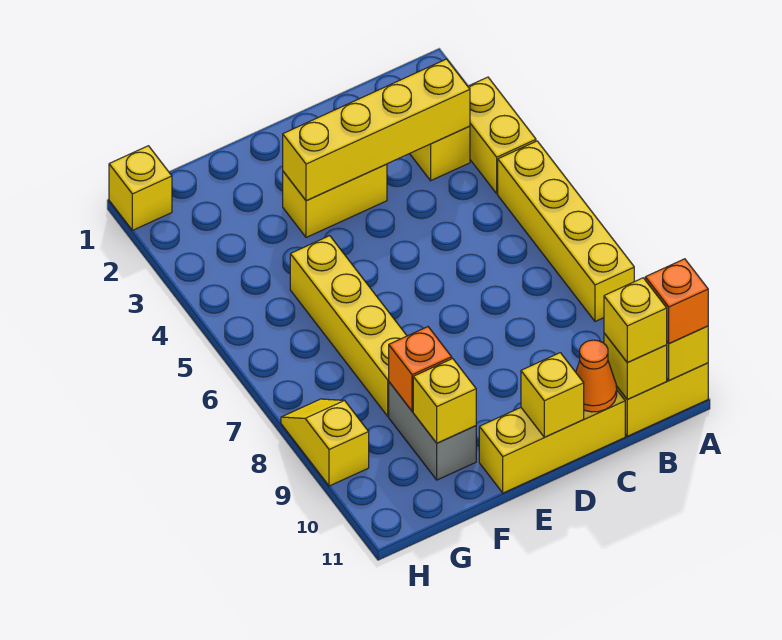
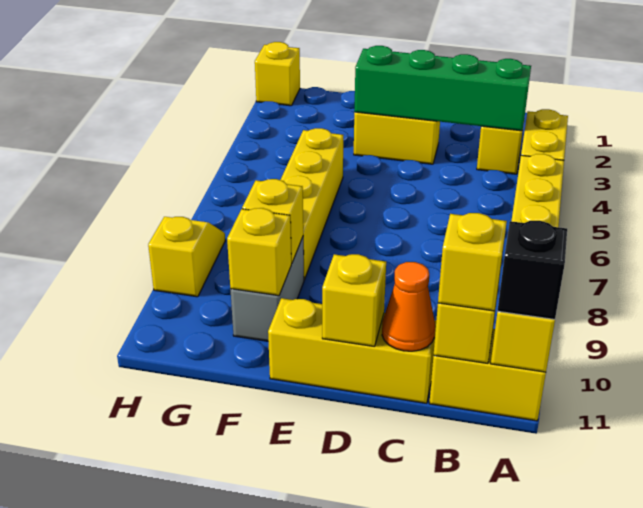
orange brick A11 level 3 -> black brick A11 level 3
yellow brick B3:E3 level 2 -> green brick B3:E3 level 2
orange brick F9 level 2 -> yellow brick F9 level 2

